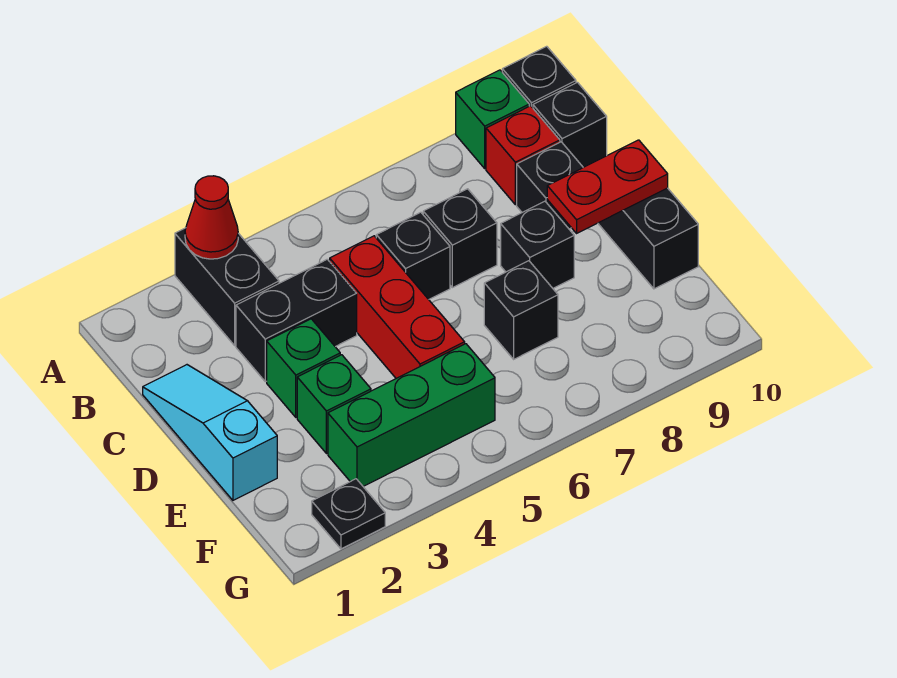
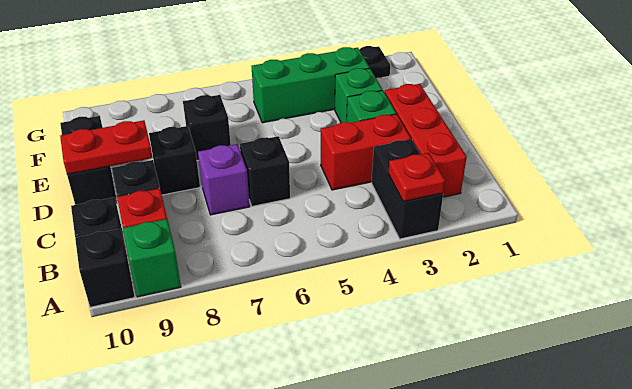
red cone A3 level 2 -> red plate A3 level 2
cyan slope C1:E1 level 1 top E -> none
black brick C3:C4 level 1 -> red brick C3:C4 level 1
red brick C5:E5 level 1 -> red brick B2:D2 level 1
black brick C7 level 1 -> purple brick C7 level 1

